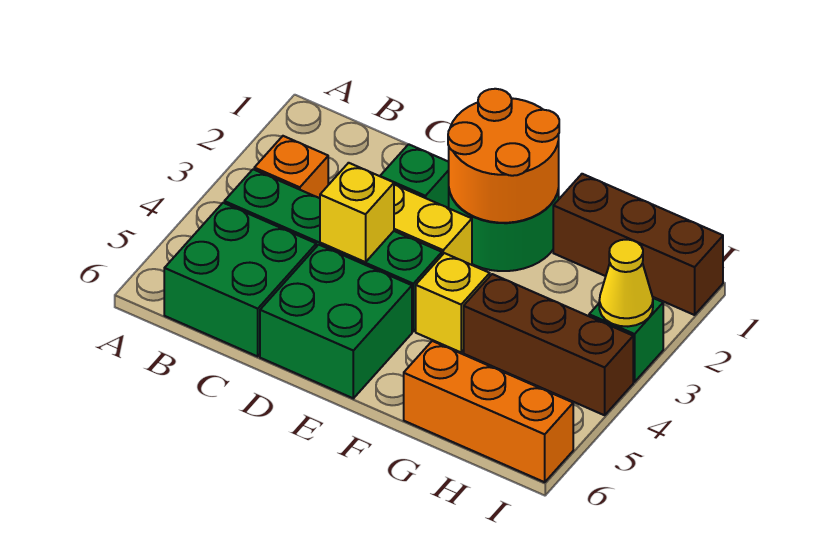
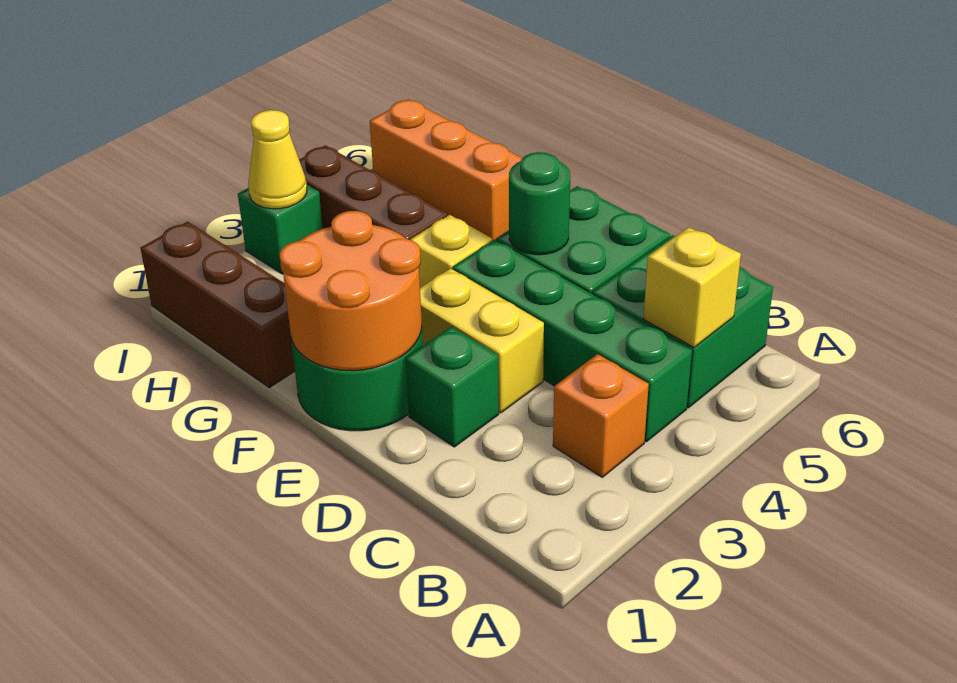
yellow brick D4 level 2 -> yellow brick B5 level 2
none -> green round brick E5 level 2

